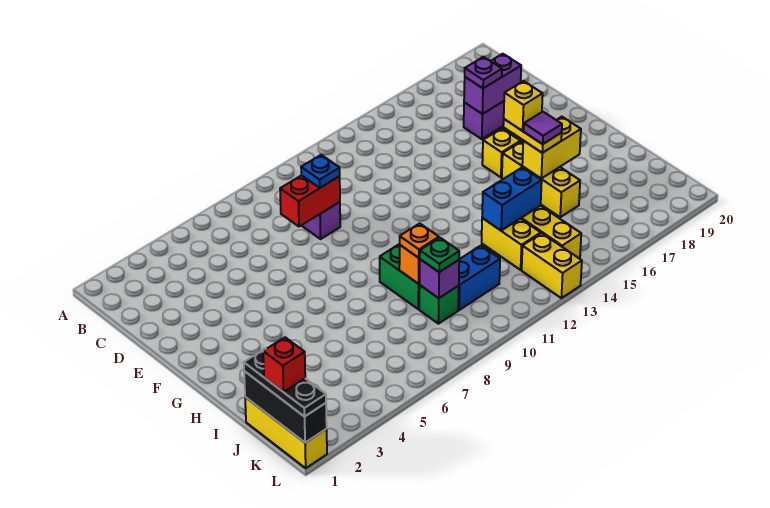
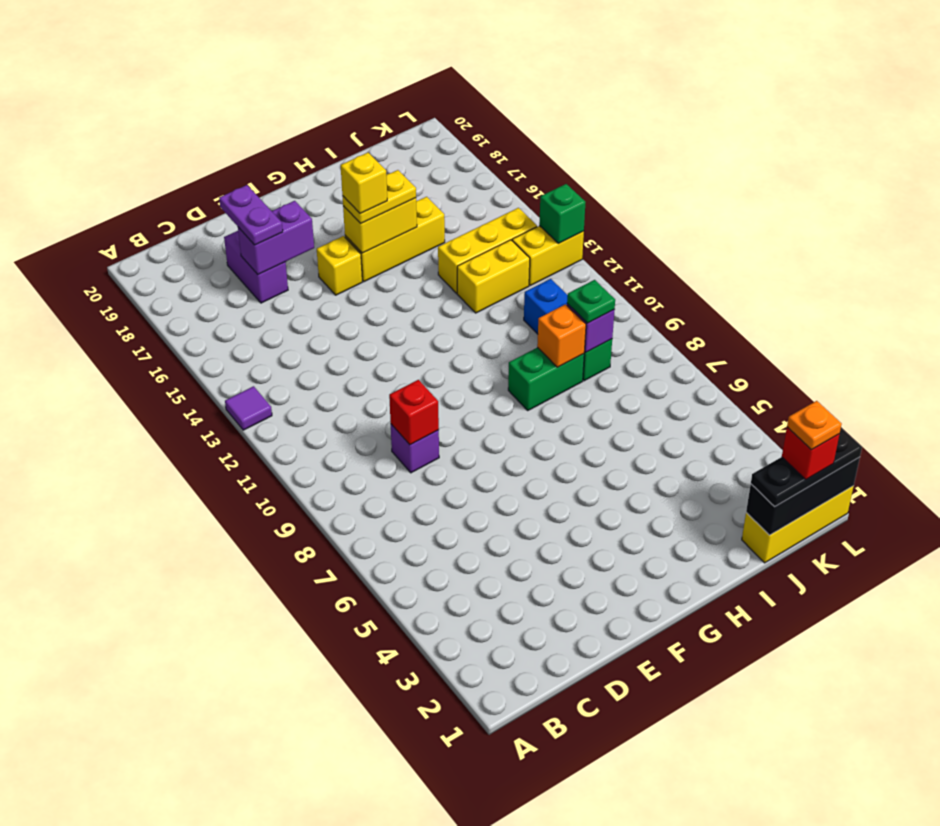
red brick D8:D9 level 2 -> red brick D9 level 2
blue plate D9 level 3 -> none
purple brick D17:D18 level 2 -> purple brick D17:E17 level 2
purple plate D17 level 3 -> purple plate D17:D18 level 3
yellow brick H16:H17 level 2 -> yellow brick G16:H16 level 2
purple tile H16 level 4 -> purple tile A13 level 1
orange plate I9 level 3 -> orange plate K1 level 5
blue brick I13:I14 level 2 -> none
none -> green brick L13 level 2

